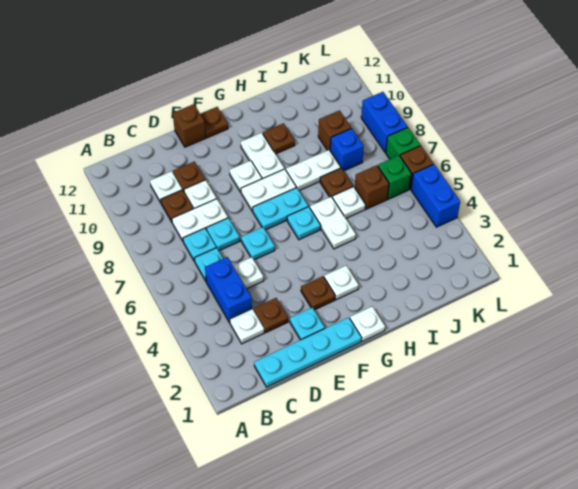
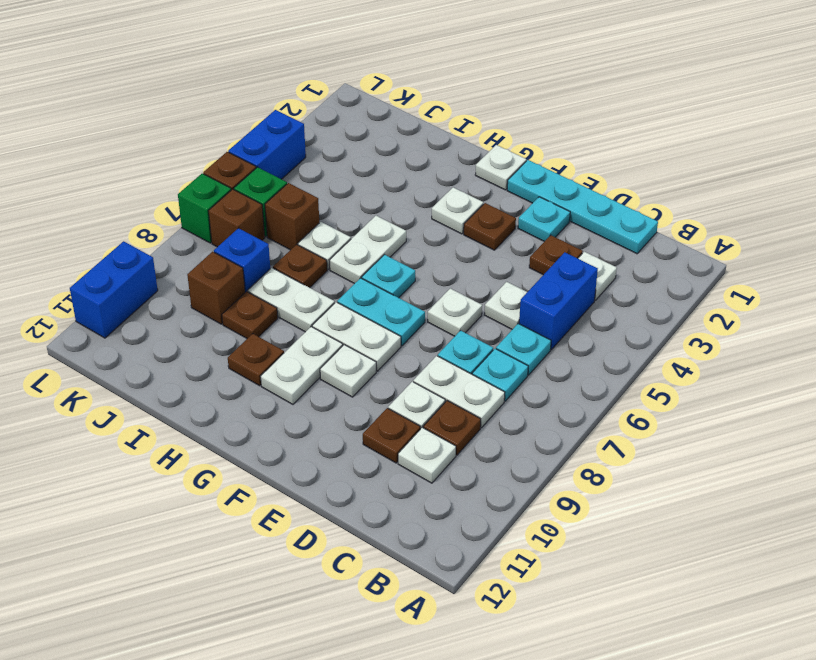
cyan plate E6 level 1 -> white plate E6 level 1
brown brick E12 level 1 -> brown brick K7 level 1
brown plate F12 level 1 -> brown plate I9 level 1
blue brick L8:L9 level 1 -> blue brick L10:L11 level 1

